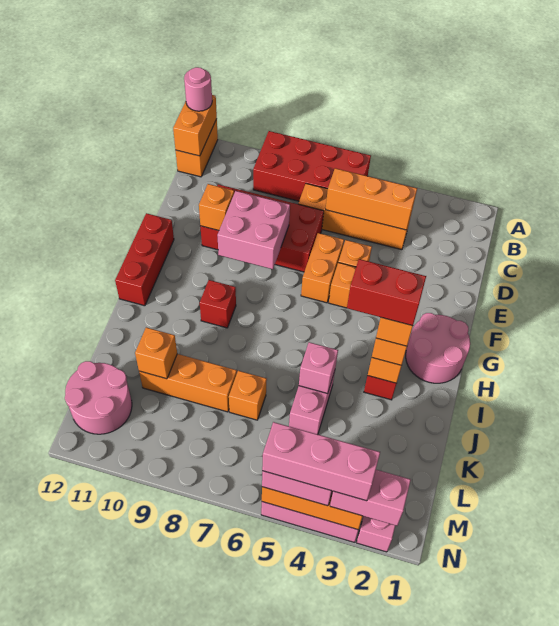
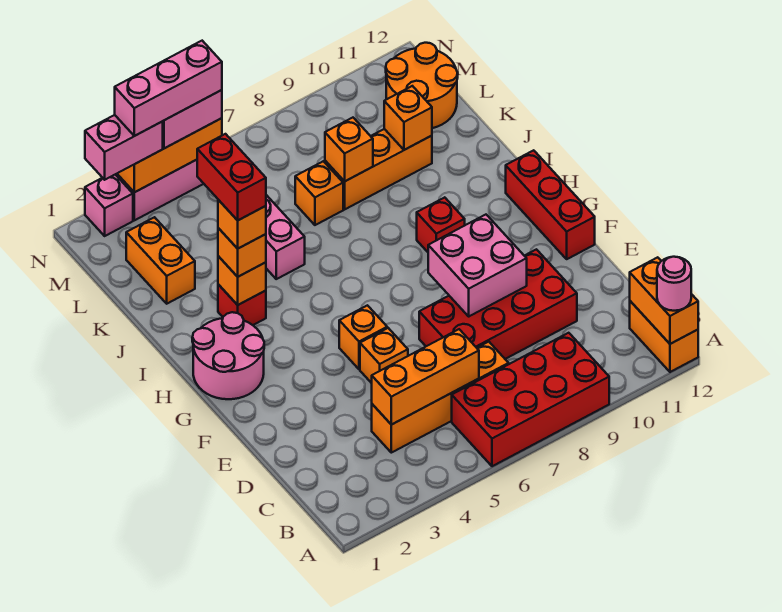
orange brick E6:F6 level 1 -> orange brick K2:L2 level 1
orange brick E10 level 2 -> orange brick K8 level 2
red brick I3:I4 level 5 -> red brick I3:J3 level 5
pink brick J5 level 2 -> none
pink round brick L11:M12 level 1 -> orange round brick L11:M12 level 1

